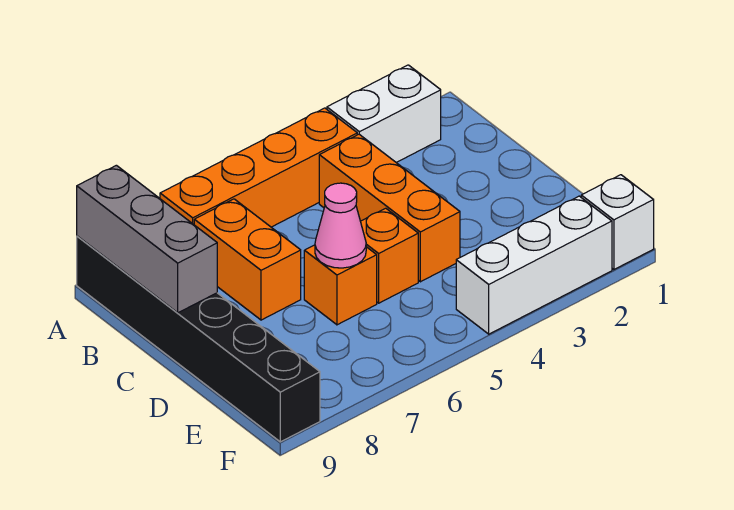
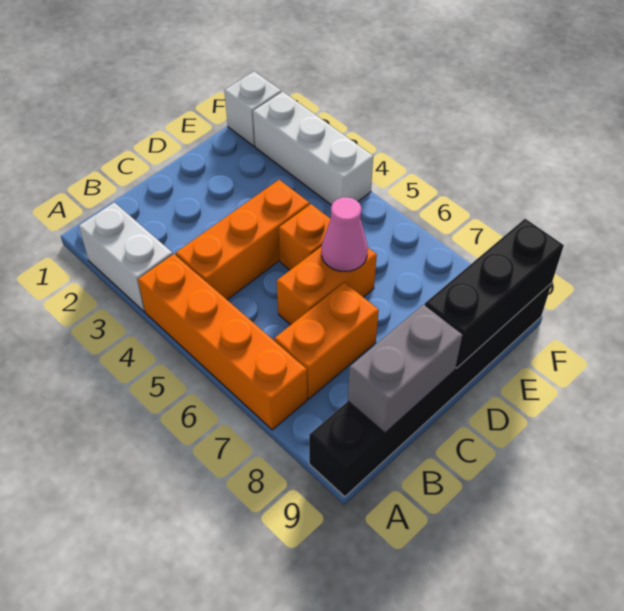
grey brick A9:C9 level 2 -> grey brick B9:C9 level 2
orange brick D6 level 1 -> orange brick C6:D6 level 1
none -> black brick D9:F9 level 2

